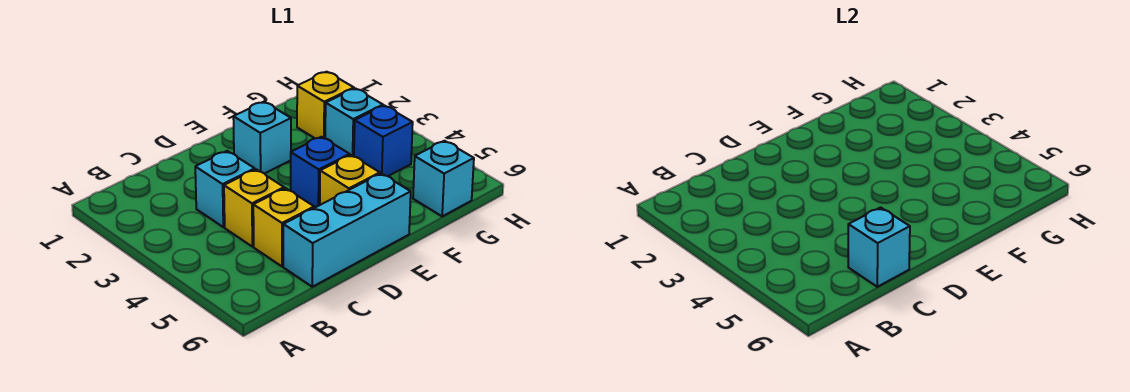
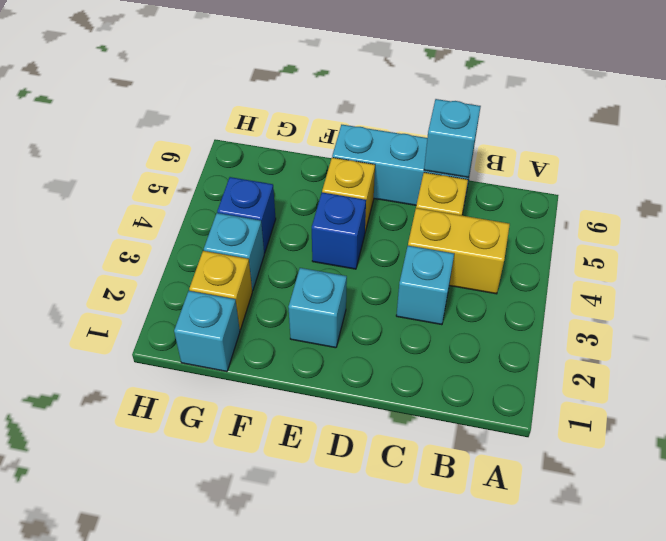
yellow brick C4 level 1 -> yellow brick B4:C4 level 1
cyan brick G6 level 1 -> cyan brick G1 level 1

